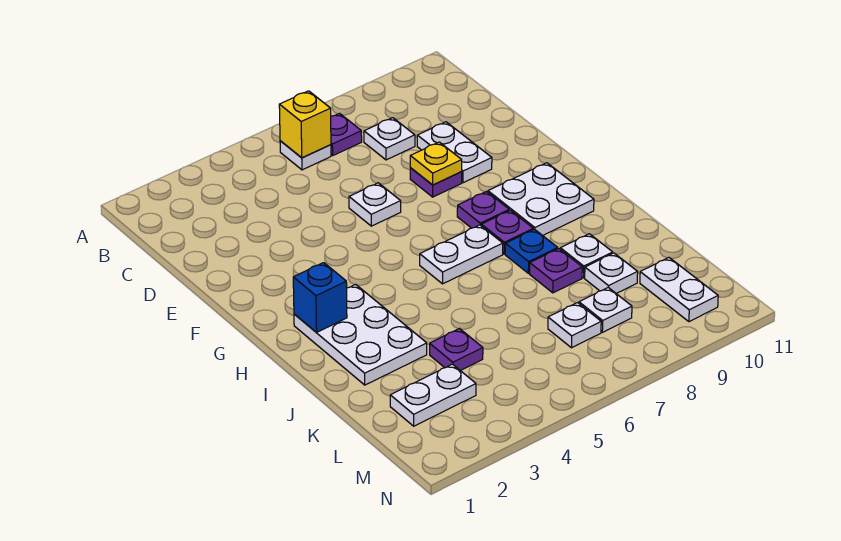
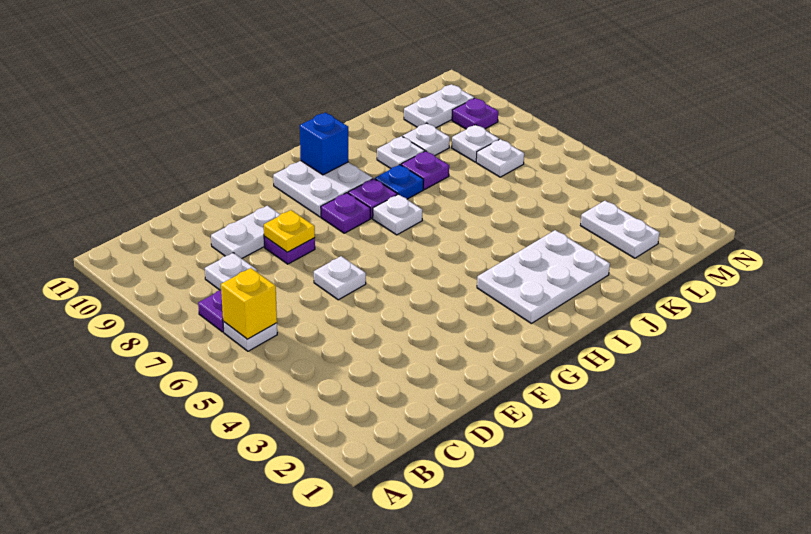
blue brick H2 level 2 -> blue brick H10 level 2
white plate H6:H7 level 1 -> white plate H7 level 1
purple plate K4 level 1 -> purple plate M9 level 1

